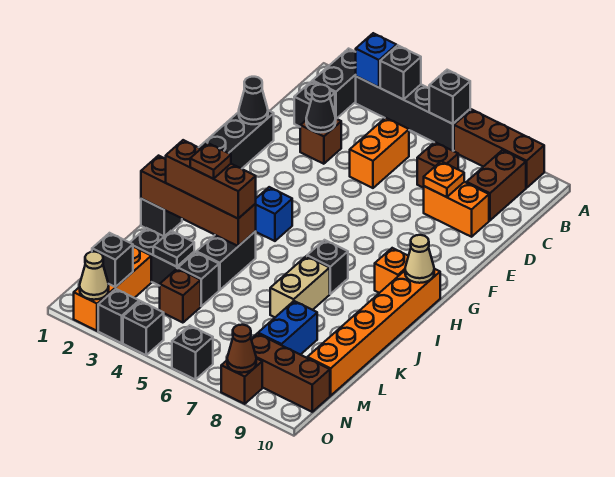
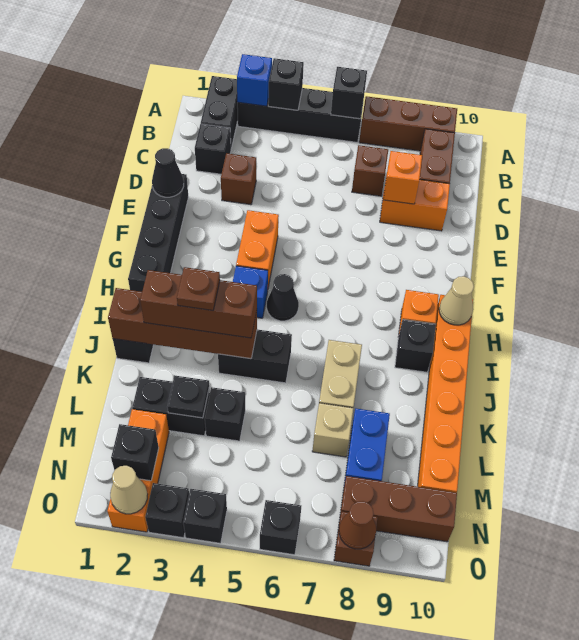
orange brick C5:D5 level 1 -> orange brick F4:G4 level 1
black cone D3 level 2 -> black cone H5 level 1
orange plate D8 level 2 -> orange brick D8 level 2
black brick I7 level 1 -> black brick I9 level 1
black brick J4:K4 level 1 -> black brick J4:J5 level 1
none -> tan brick L7 level 1
brown brick M4 level 1 -> none

